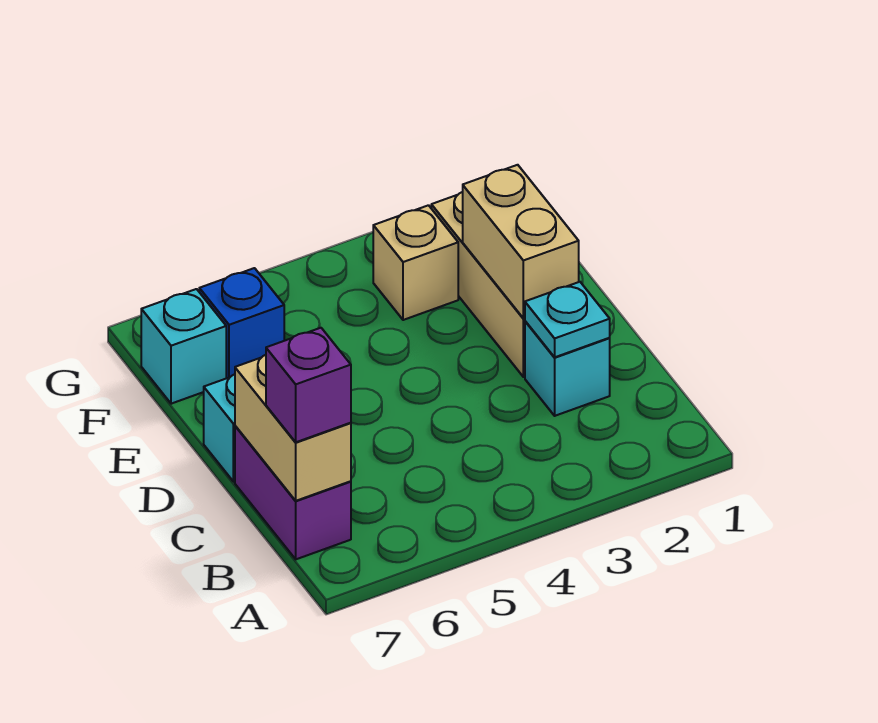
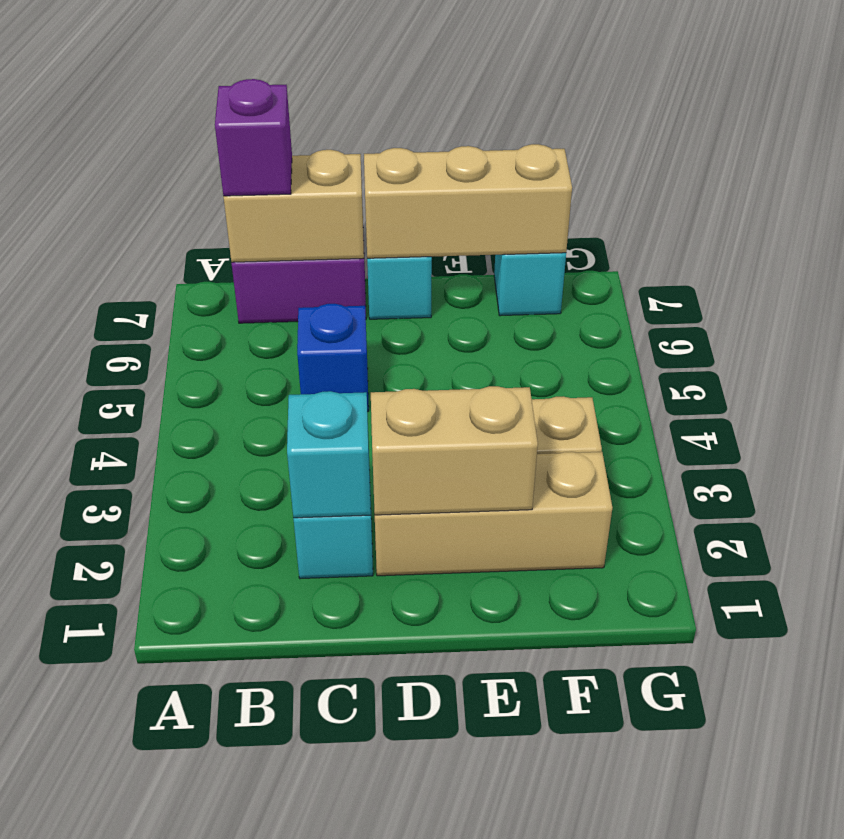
cyan plate C2 level 2 -> cyan brick C2 level 2
none -> tan brick D7:F7 level 2
blue brick F6 level 1 -> blue brick C5 level 1

